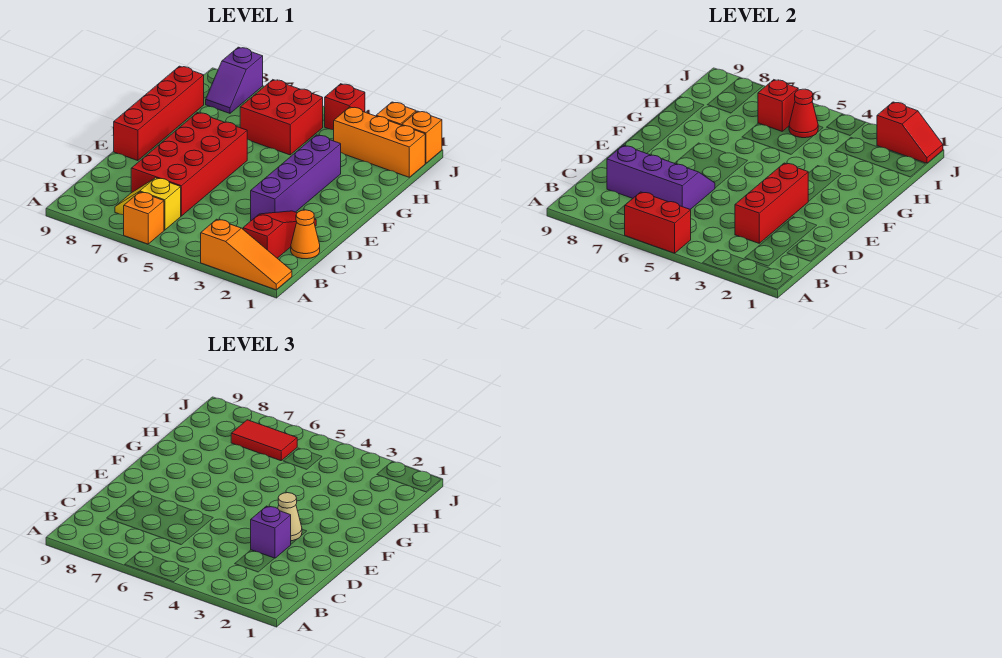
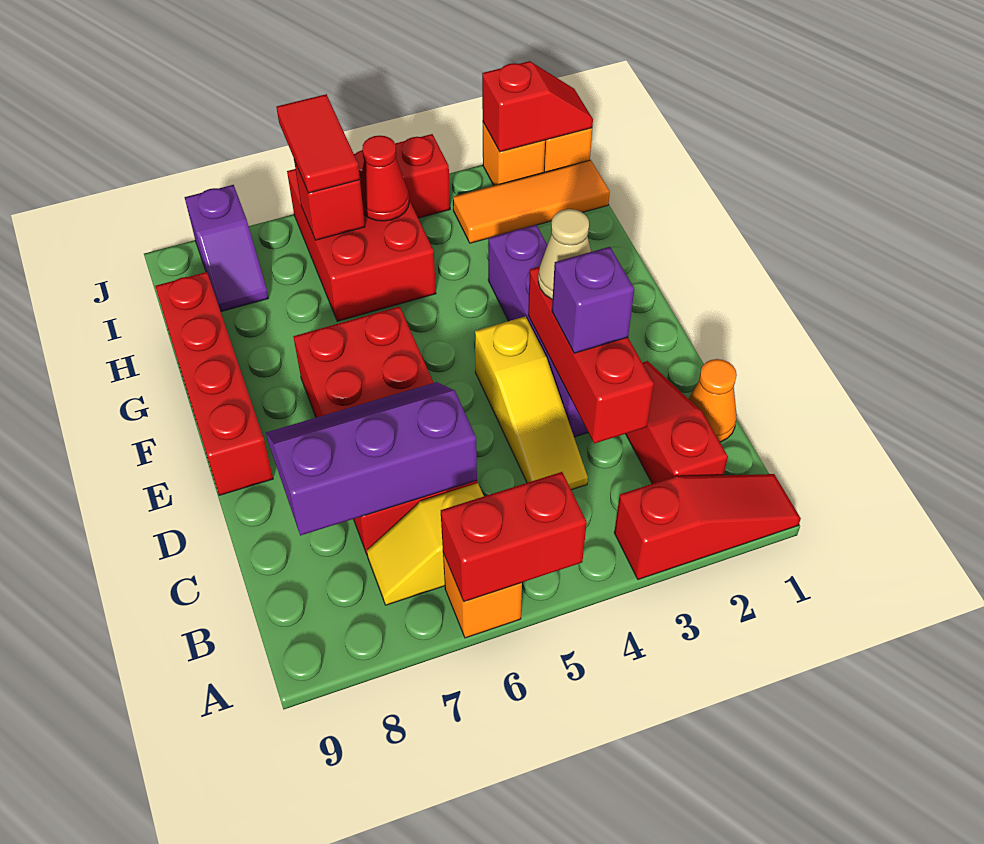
orange slope A1:A3 level 1 top 3 -> red slope A1:A3 level 1 top 3
none -> yellow slope C4:E4 level 1 top E
red brick H5:I6 level 1 -> red brick H5:J6 level 1
orange brick I1:I3 level 1 -> orange tile I1:I3 level 1
red tile I6:I7 level 3 -> red tile I6:J6 level 3

